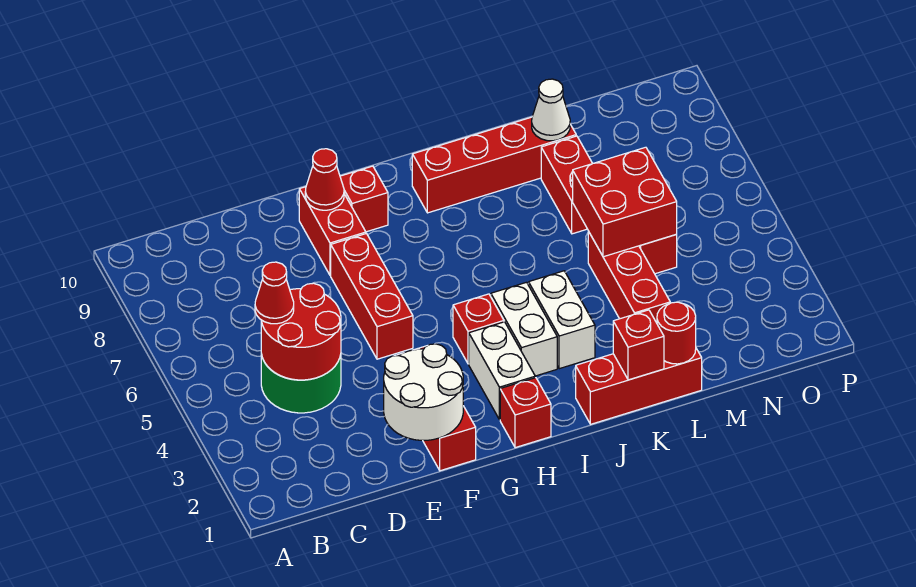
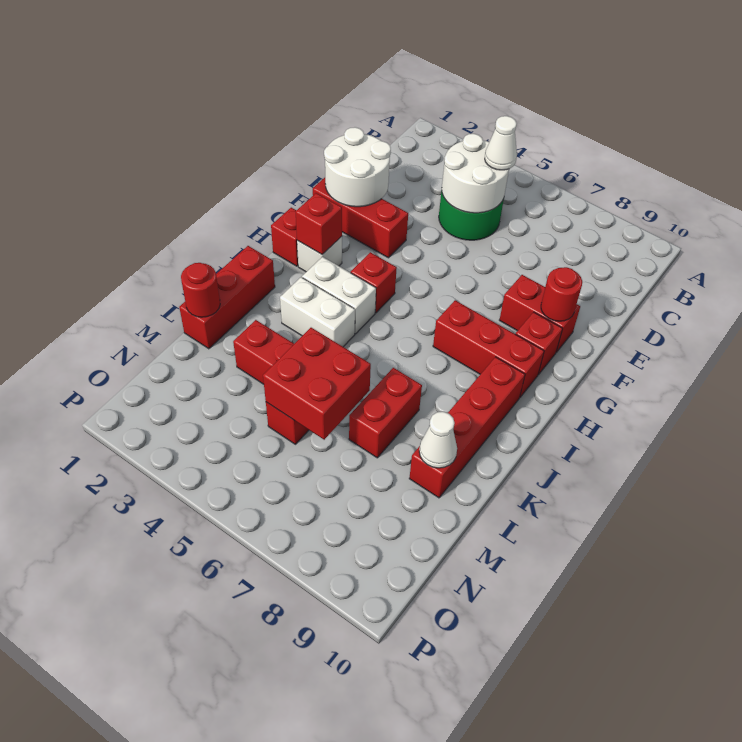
red round brick C4:D5 level 2 -> white round brick C4:D5 level 2
red cone C5 level 3 -> white cone C5 level 3
red brick F5:F7 level 1 -> red brick H7:H9 level 1
red cone F9 level 2 -> red round brick F9 level 2
white brick H2:H3 level 1 -> white brick H2 level 1
red brick K1 level 2 -> red brick H2 level 2
red brick L7:L8 level 1 -> red brick K7:L7 level 1

